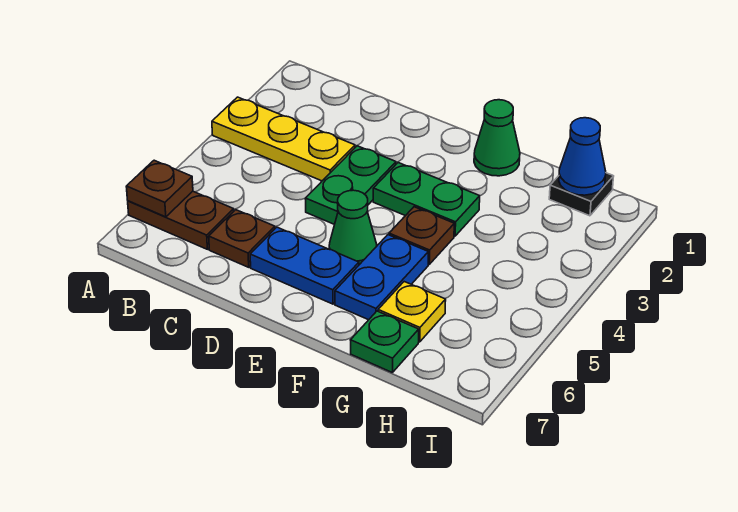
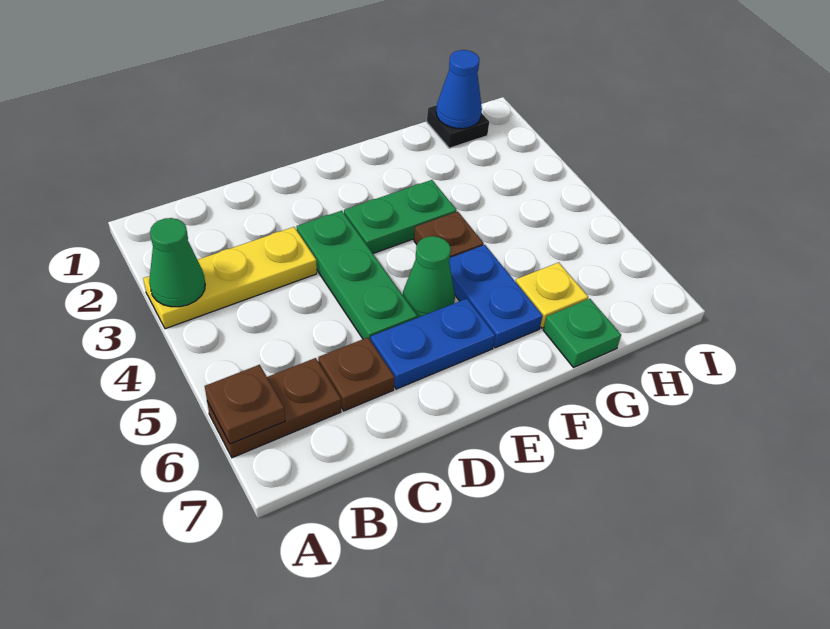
green plate D3:D4 level 1 -> green plate D3:D5 level 1
green cone F1 level 1 -> green cone A3 level 2

